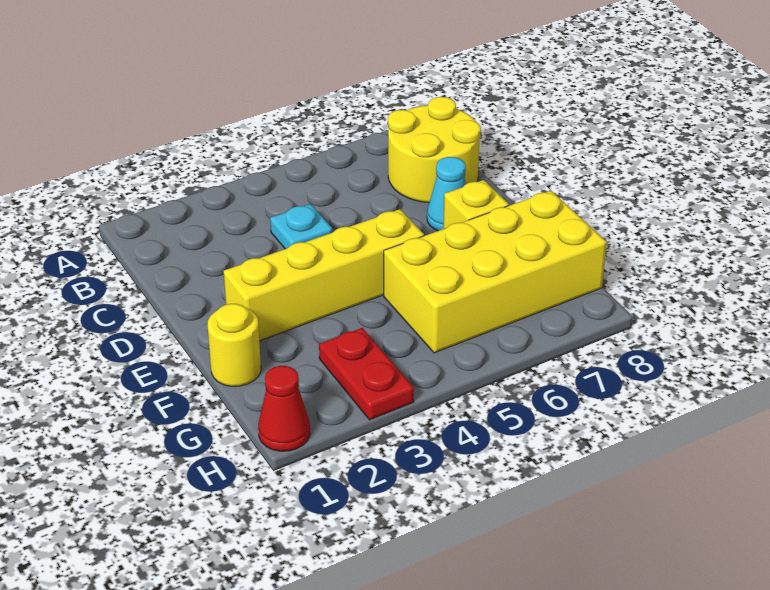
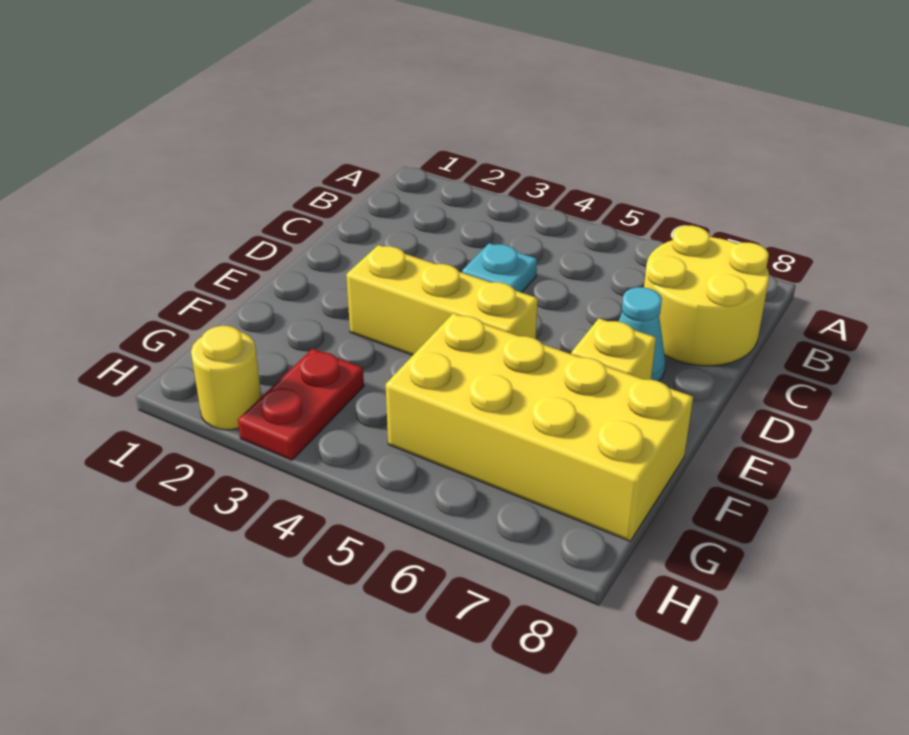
yellow brick E2:E5 level 1 -> yellow brick E3:E5 level 1
yellow round brick F1 level 1 -> yellow round brick H2 level 1
red cone H1 level 1 -> none

